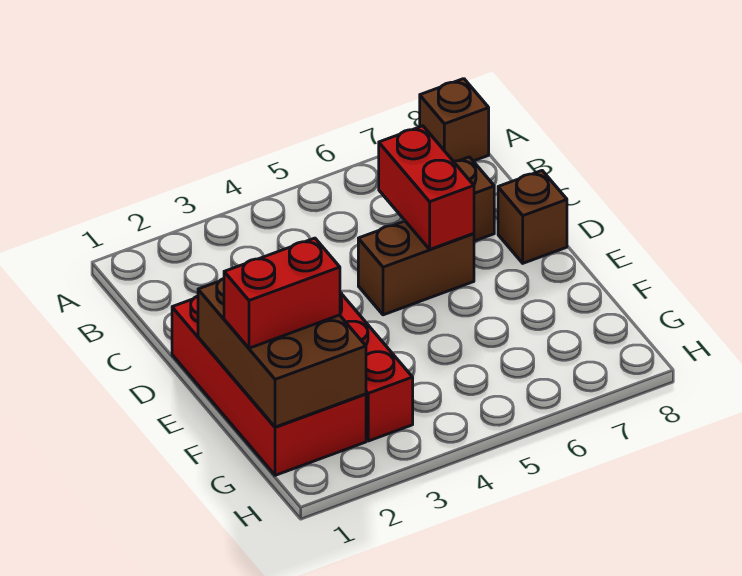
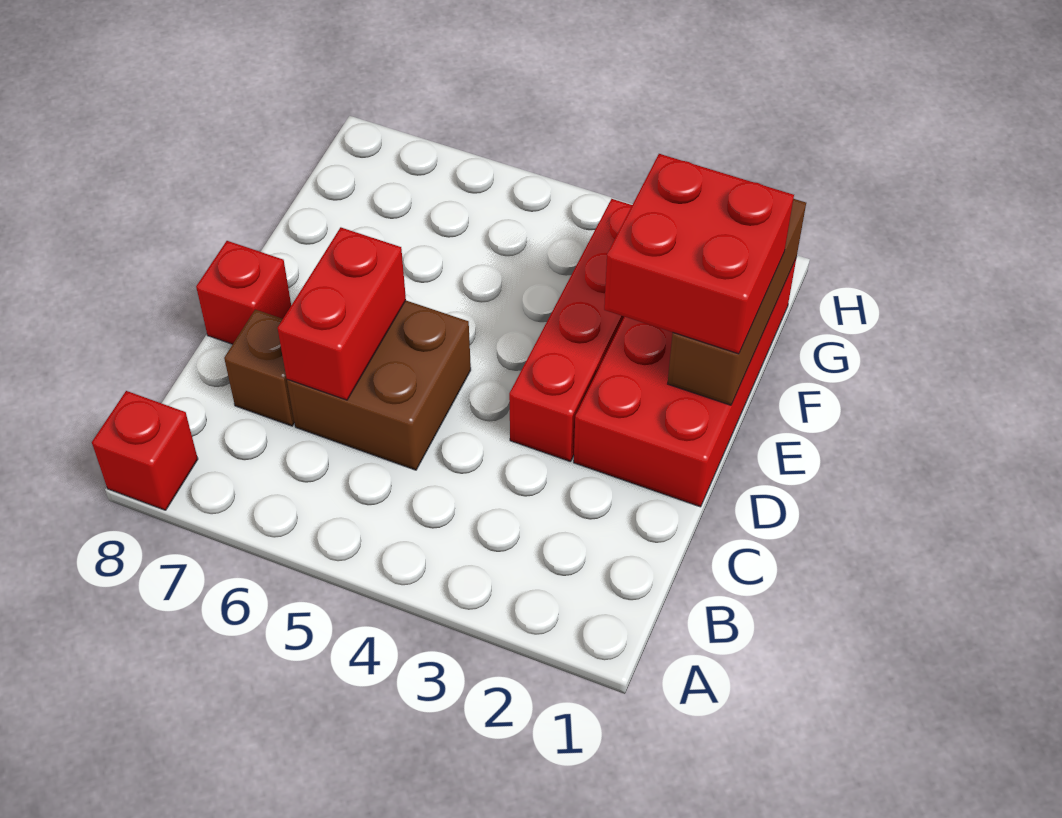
brown brick A8 level 1 -> red brick A8 level 1
brown brick D5:D6 level 1 -> brown brick C5:D6 level 1
brown brick D8 level 1 -> red brick D8 level 1
brown brick E1:G2 level 2 -> brown brick E1:G1 level 2
red brick F1:F2 level 3 -> red brick E1:F2 level 3

